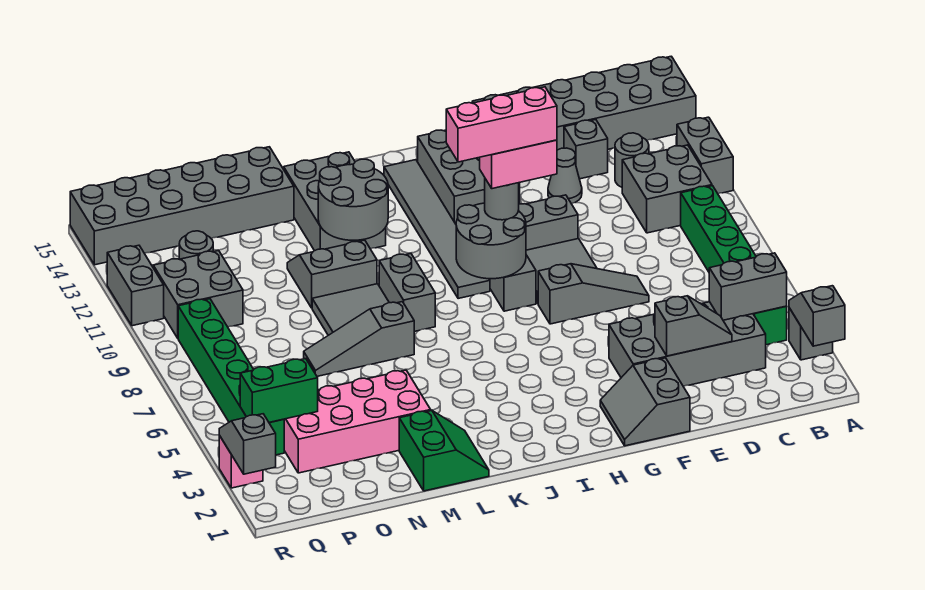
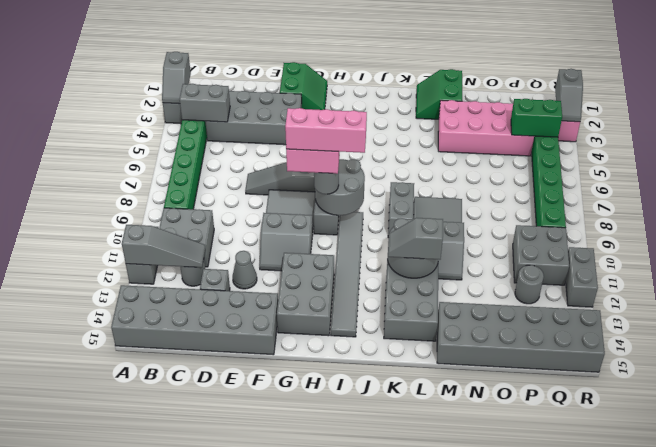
grey slope D3:E3 level 2 top E -> grey slope K12:L12 level 3 top L
grey slope F1:G2 level 1 top F -> green slope F1:G2 level 1 top F
grey slope L7:N7 level 1 top L -> grey slope A12:C12 level 2 top A

